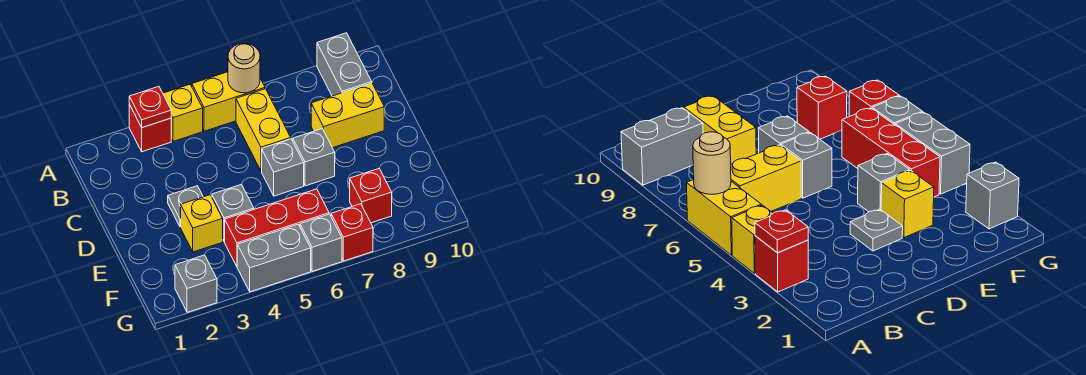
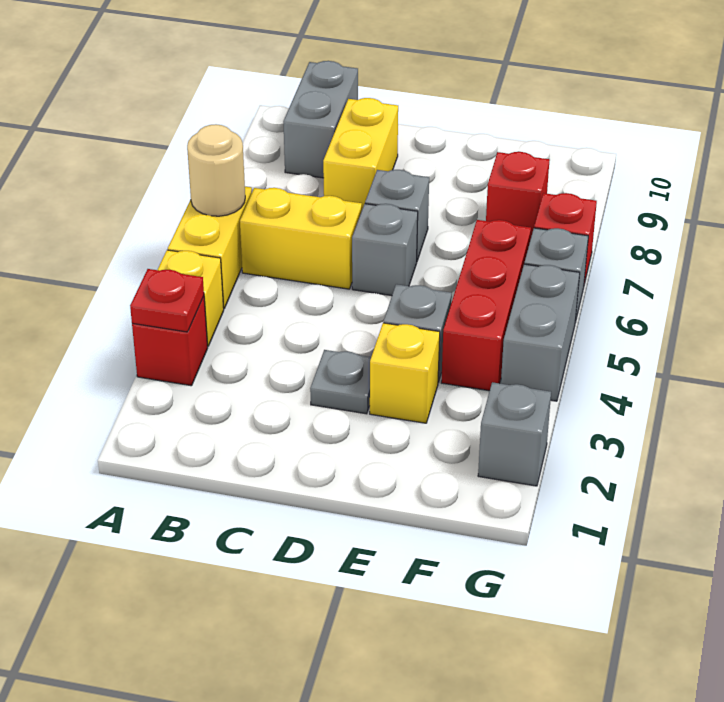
grey brick A9:B9 level 1 -> grey brick B9:B10 level 1

